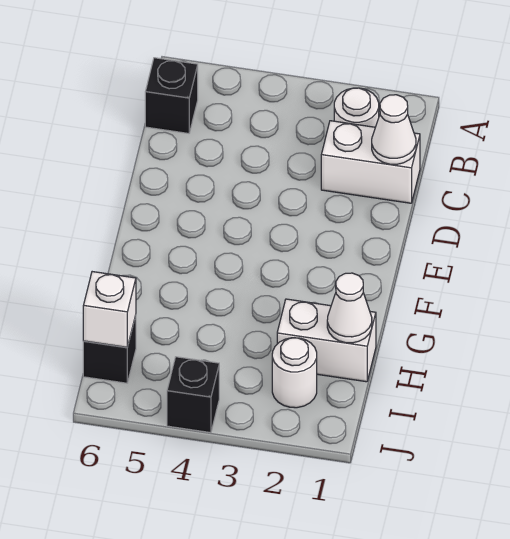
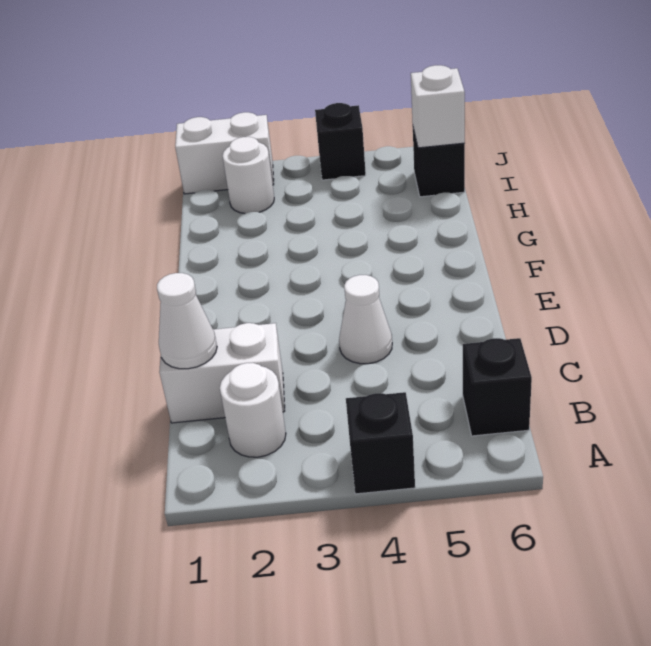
none -> black brick A4 level 1
white brick H1:H2 level 1 -> white brick J1:J2 level 1
white cone H1 level 2 -> white cone D4 level 1

